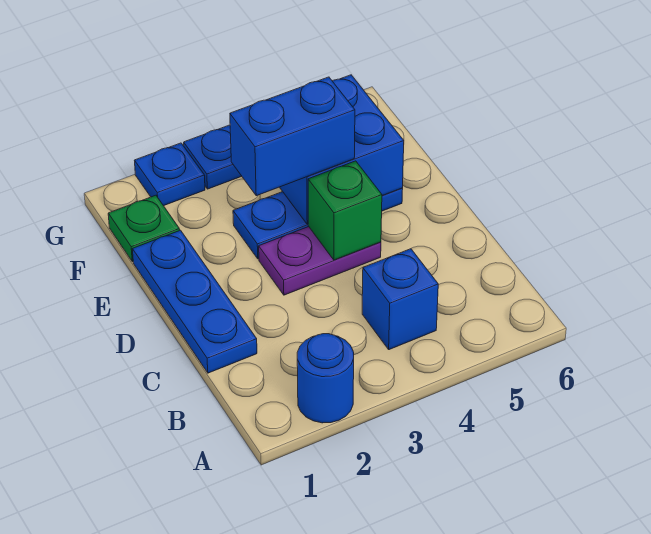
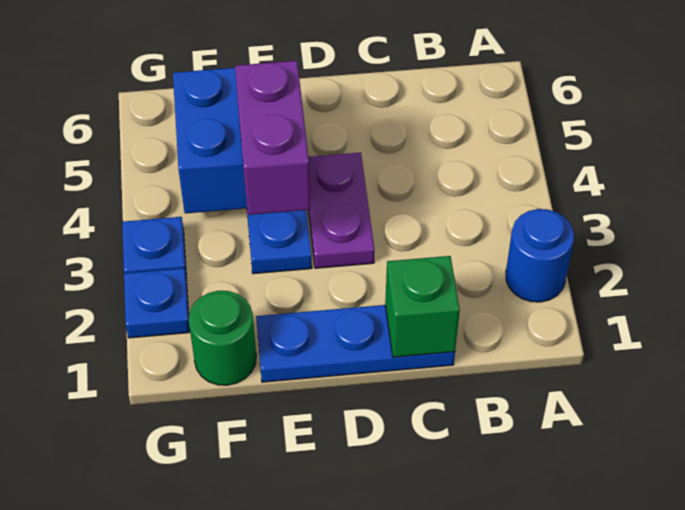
blue brick B4 level 1 -> none
green brick D4 level 2 -> green brick C1 level 2
blue brick E3:E4 level 3 -> purple brick E3:E4 level 3
green plate F1 level 1 -> green round brick F1 level 1

